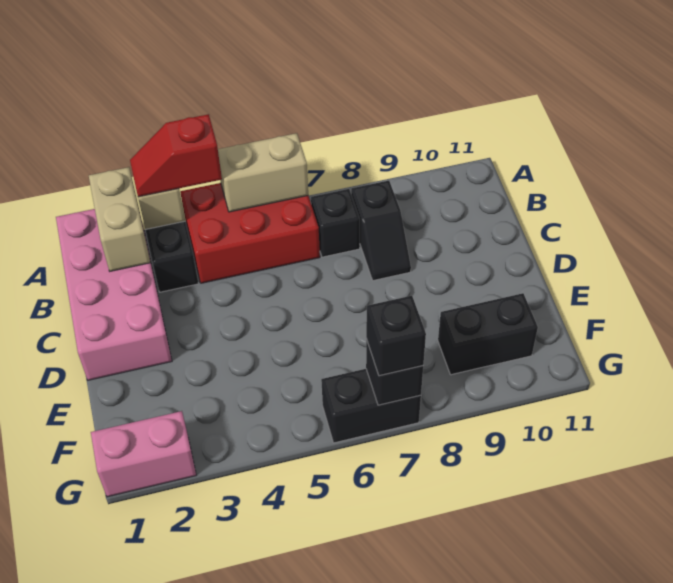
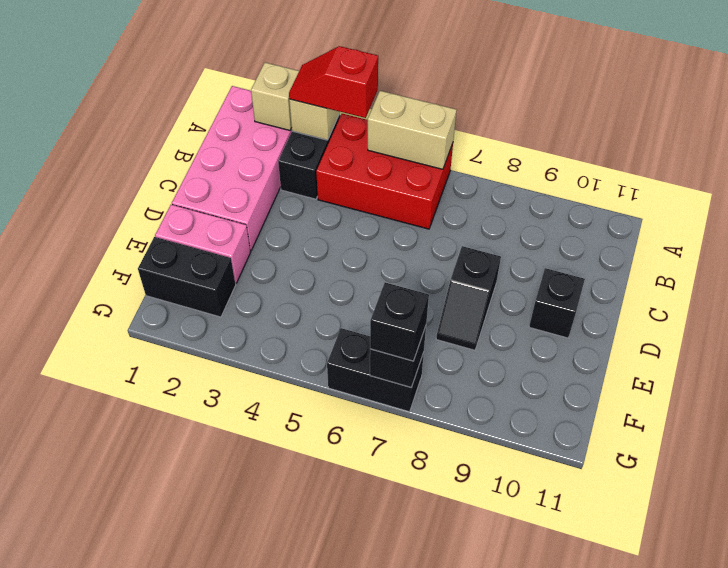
tan brick A2:B2 level 2 -> tan brick A2 level 2
black brick B7 level 1 -> black brick D10 level 1
black slope B8:C8 level 1 top B -> black slope D8:E8 level 1 top D
black brick F9:F10 level 1 -> black brick F1:F2 level 1
pink brick G1:G2 level 1 -> pink brick E1:E2 level 1

